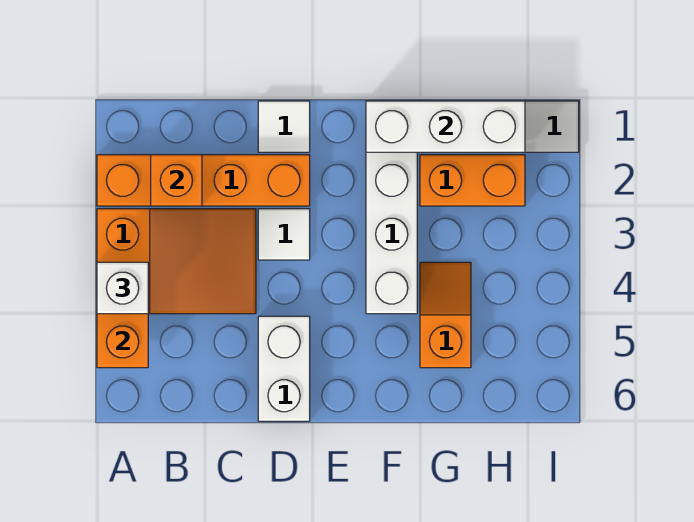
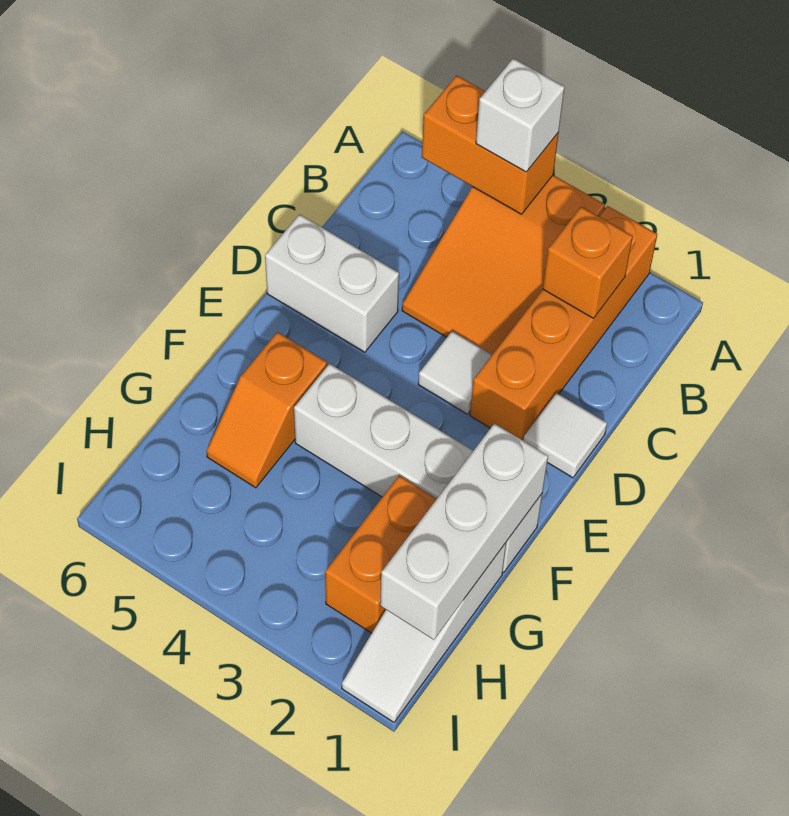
orange slope G4:G5 level 1 top 5 -> orange slope F5:G5 level 1 top F

